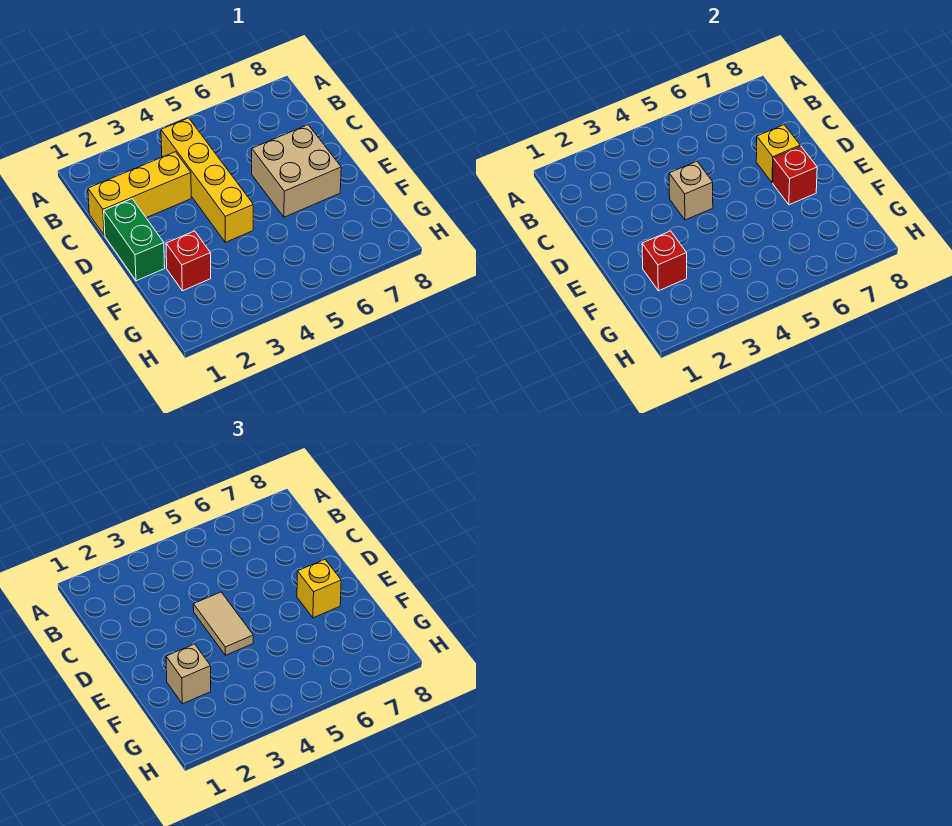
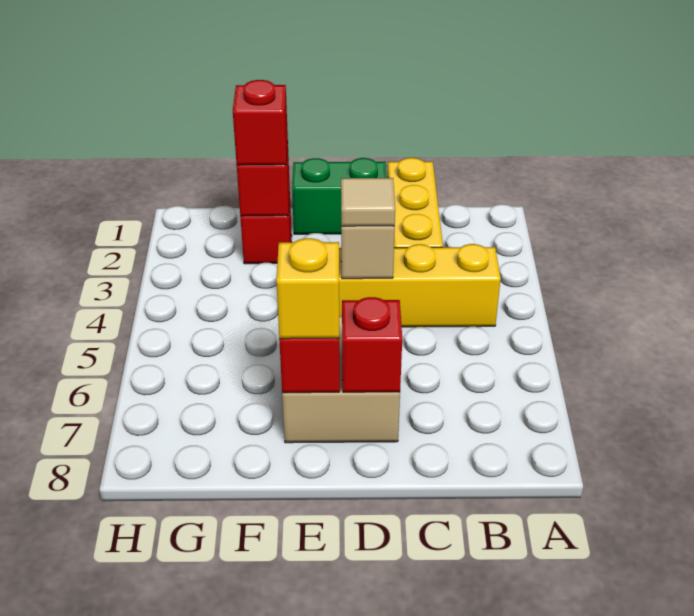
tan tile D4:E4 level 3 -> tan tile D4 level 3
yellow brick D7 level 2 -> red brick D7 level 2
tan brick F2 level 3 -> red brick F2 level 3

